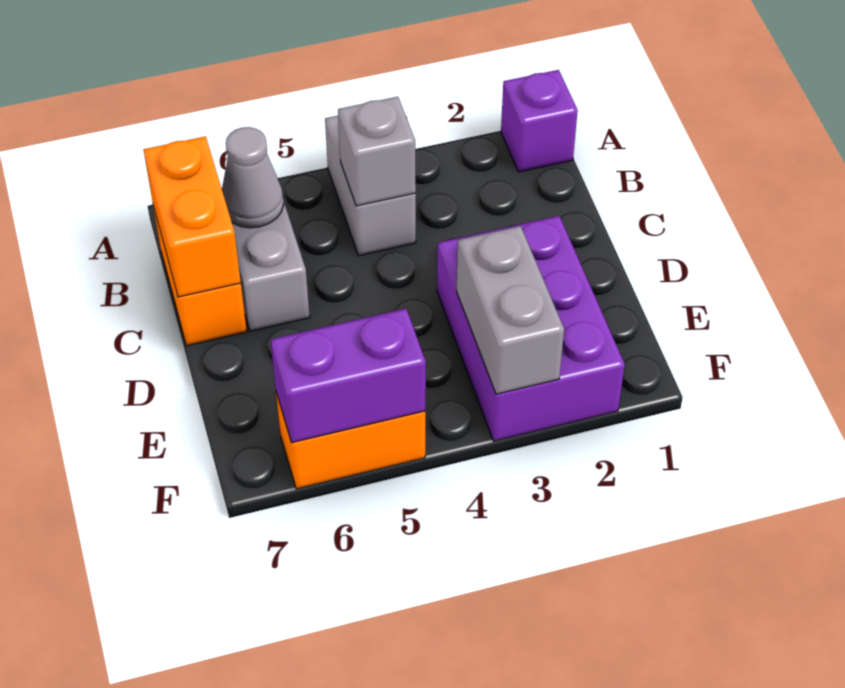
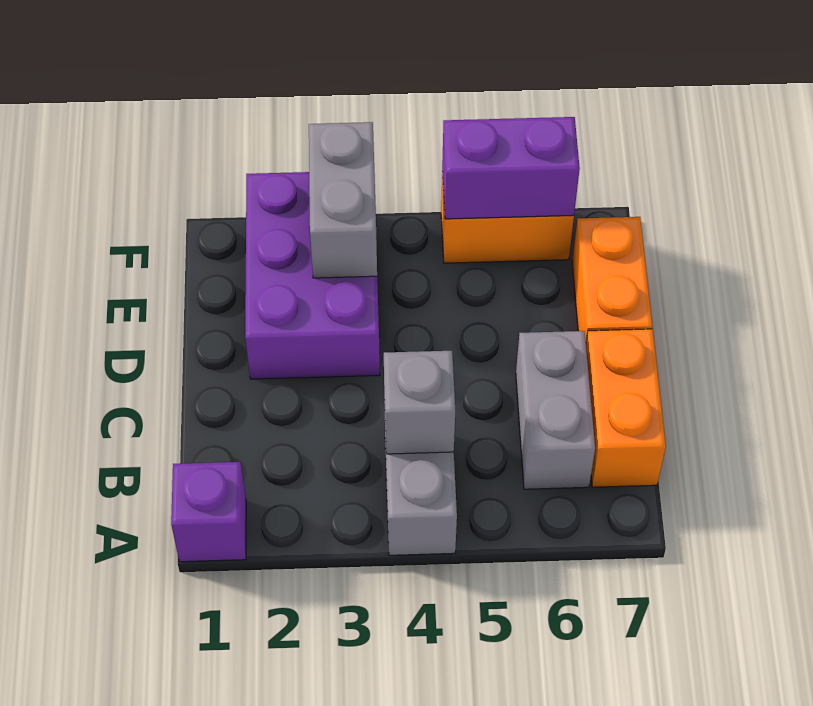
grey cone B6 level 2 -> none
orange brick B7:C7 level 2 -> orange brick D7:E7 level 1

